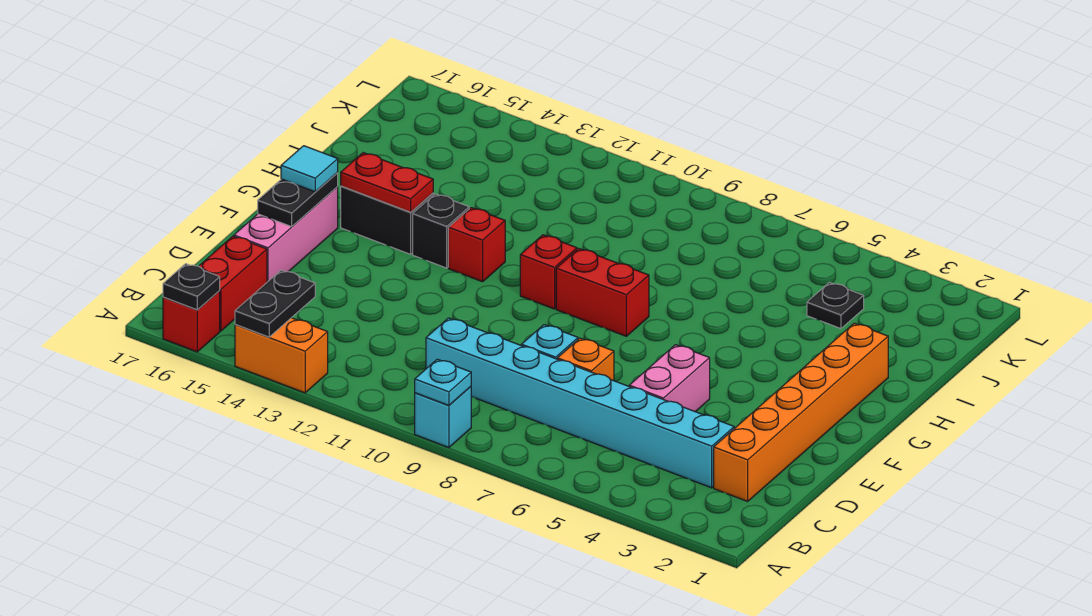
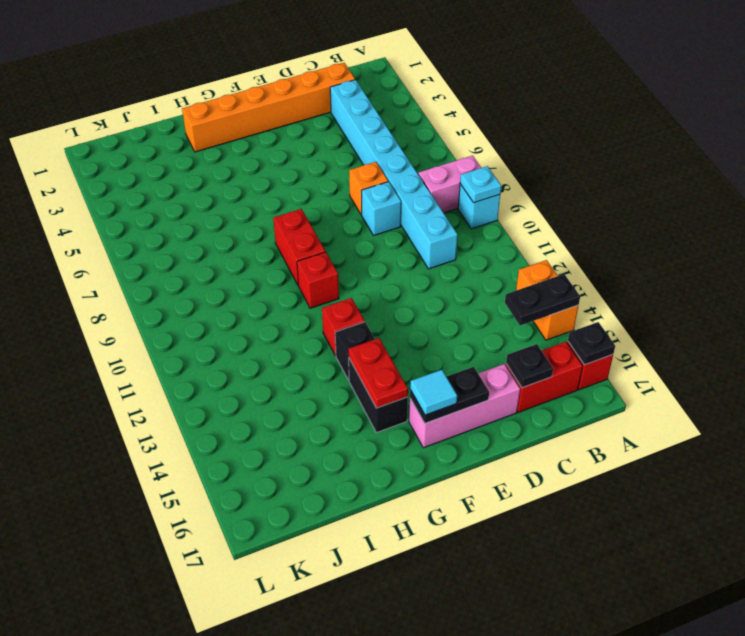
pink brick D5:E5 level 1 -> pink brick A8:B8 level 1
black plate J4 level 1 -> black plate C16 level 2

